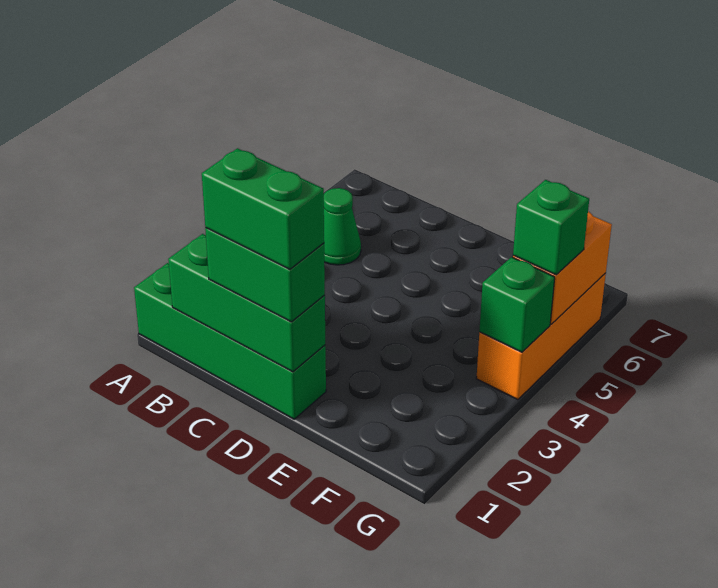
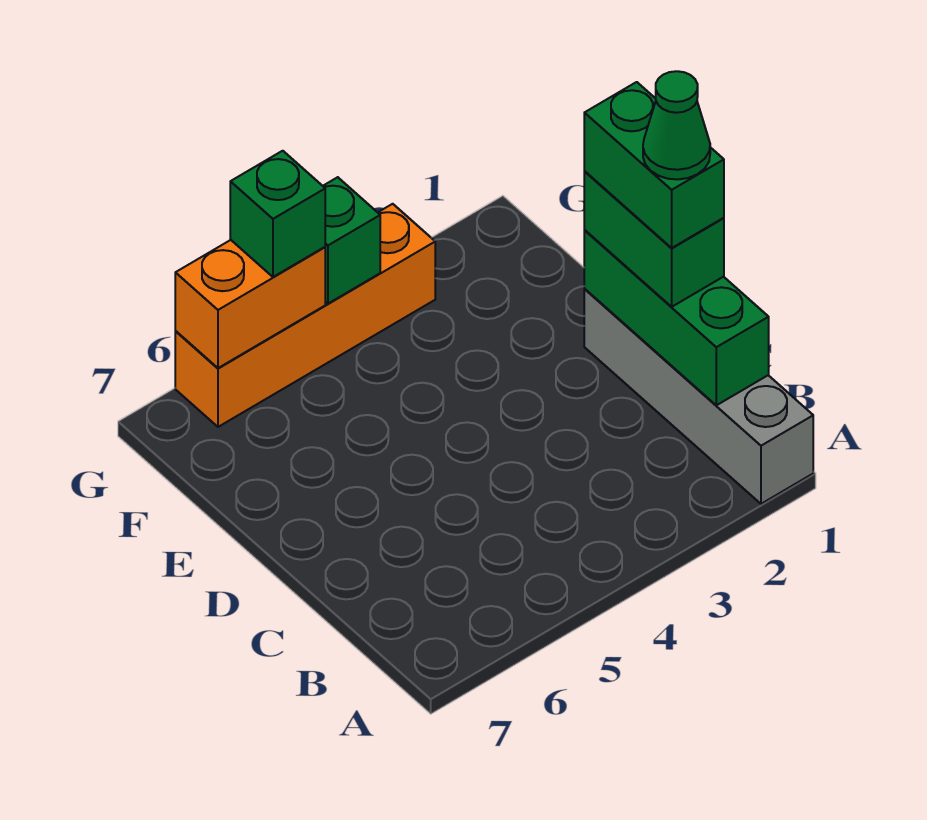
green brick A1:D1 level 1 -> grey brick A1:D1 level 1
green cone B5 level 1 -> green cone C1 level 5
orange brick G4:G6 level 1 -> orange brick G3:G6 level 1

